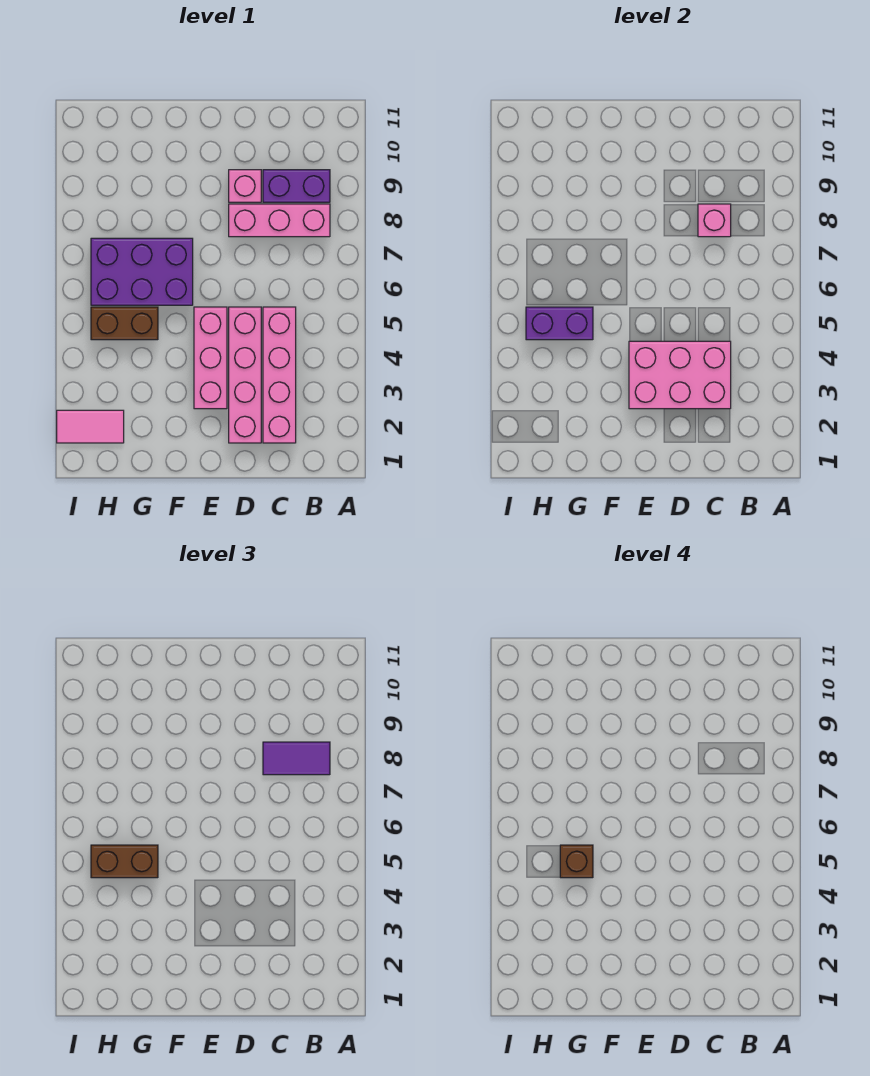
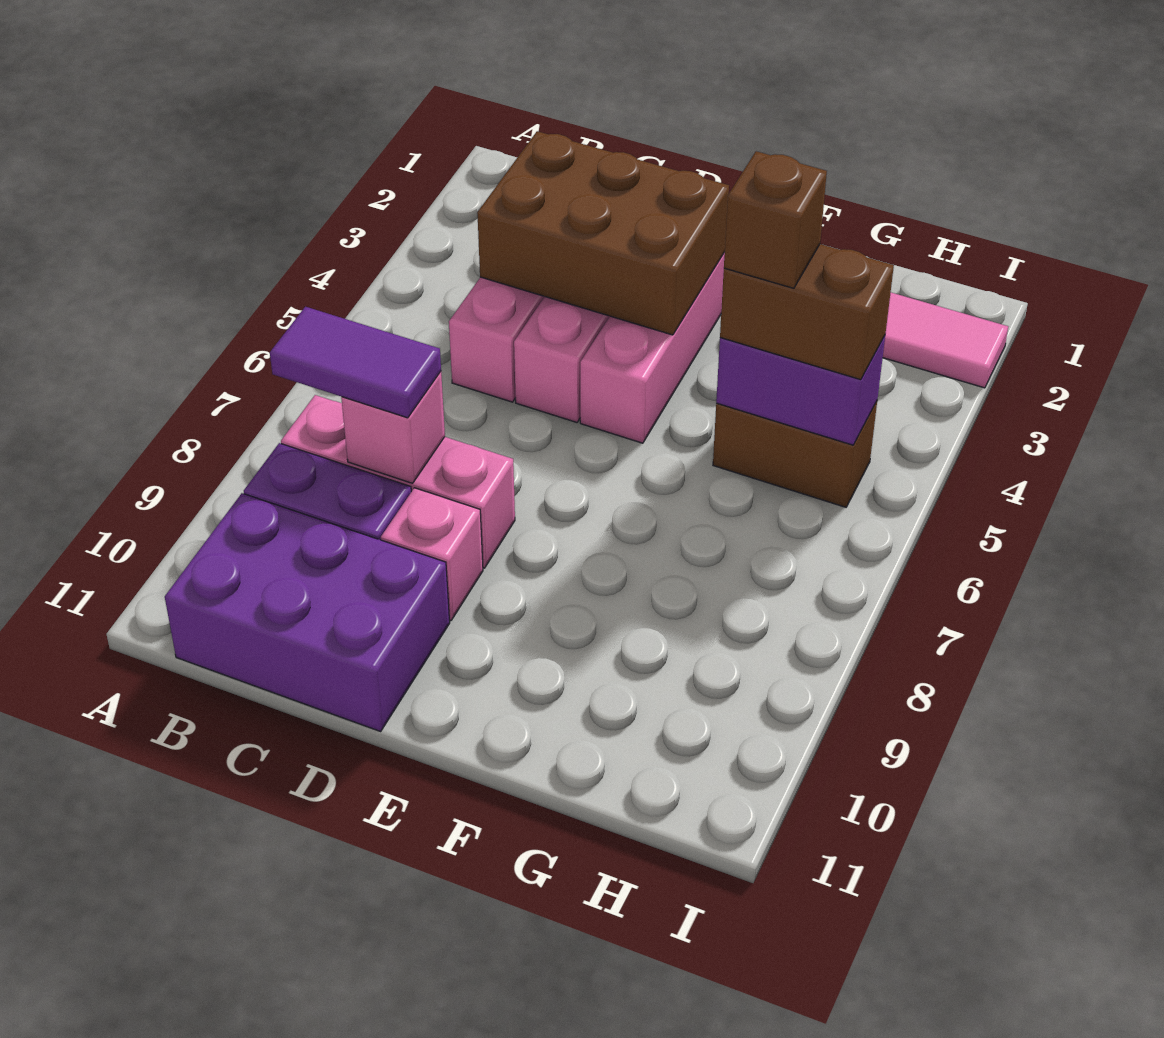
pink brick C3:E4 level 2 -> brown brick C3:E4 level 2
purple brick F6:H7 level 1 -> purple brick B10:D11 level 1

